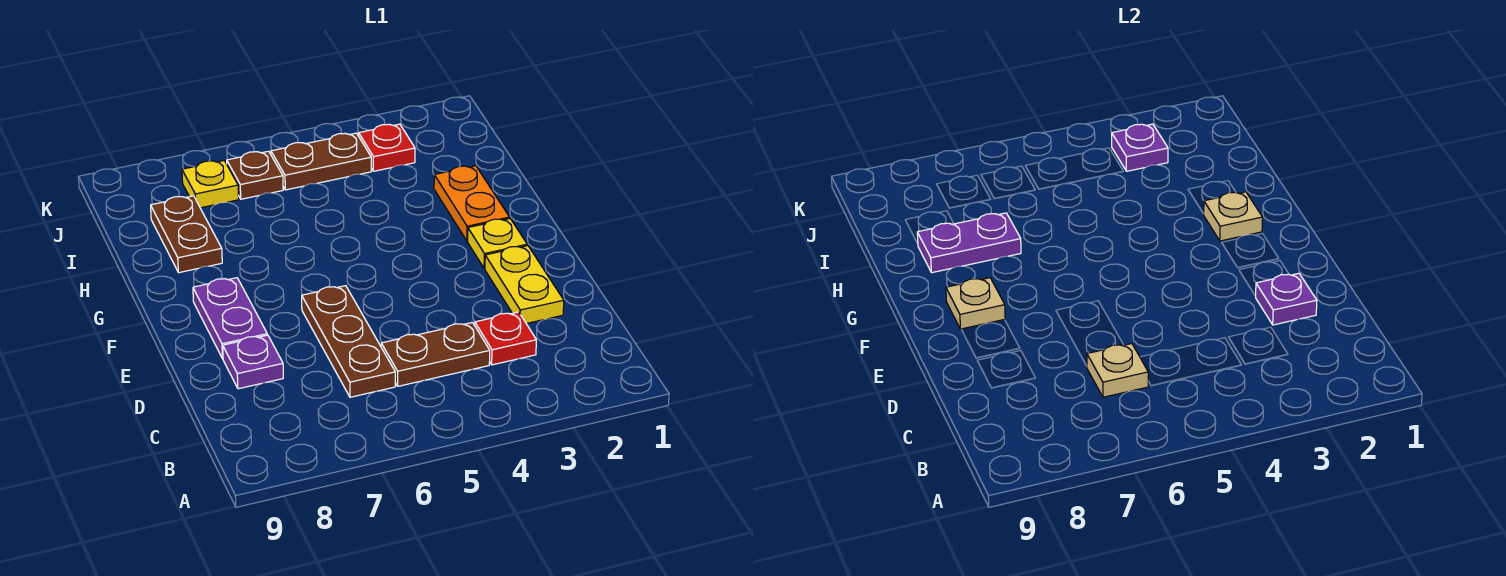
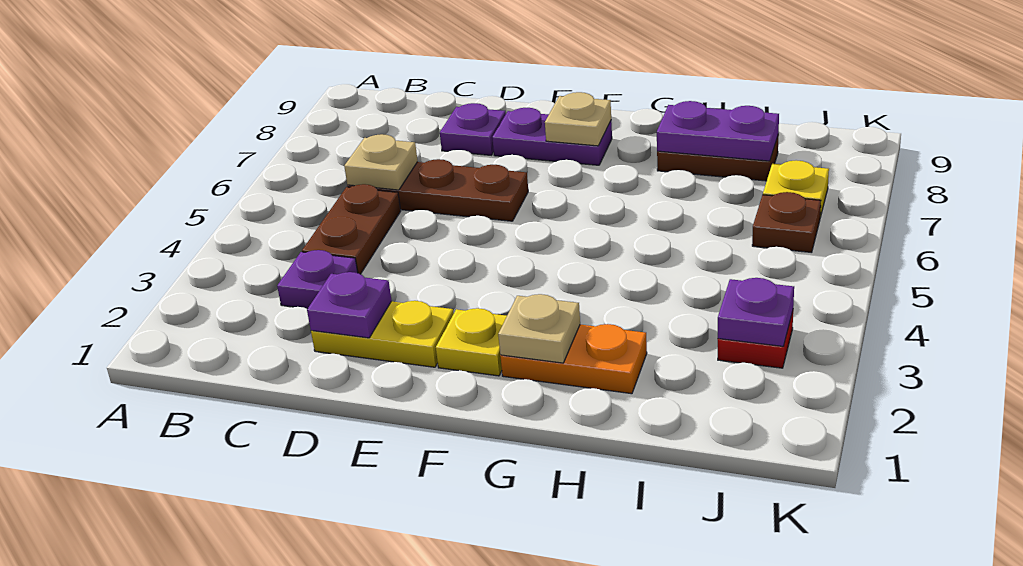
red plate C3 level 1 -> purple plate C3 level 1
purple plate H7:H8 level 2 -> purple plate H8:I8 level 2
brown plate J4:J5 level 1 -> none

